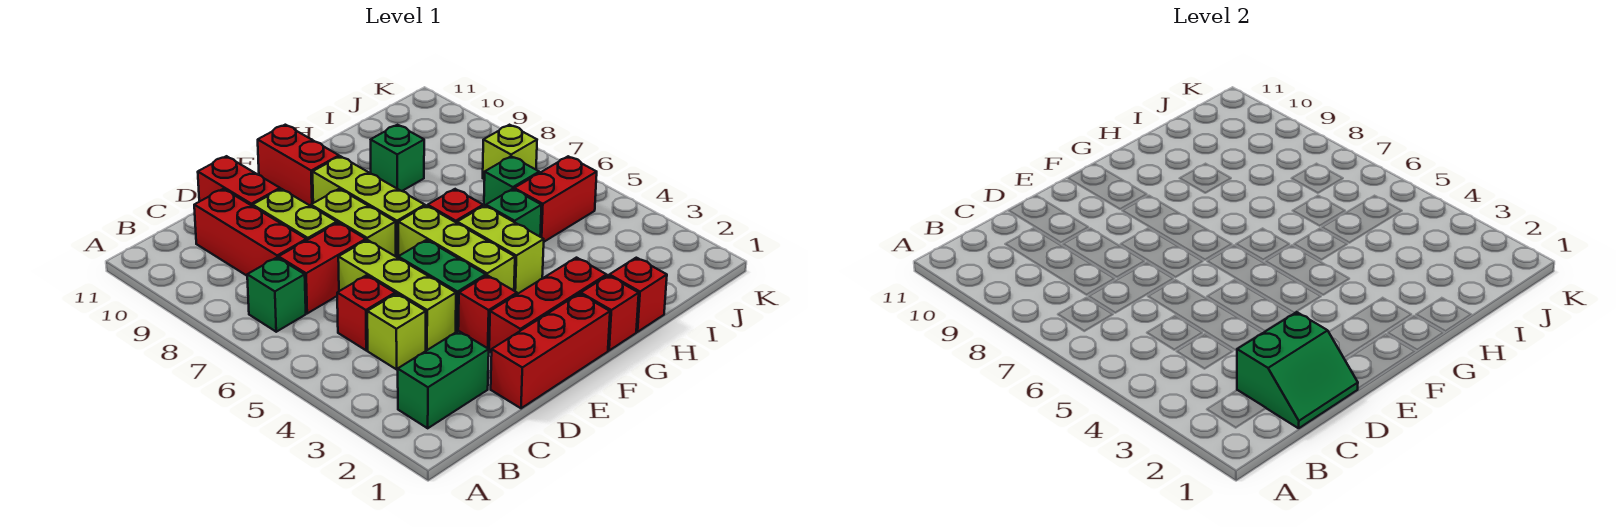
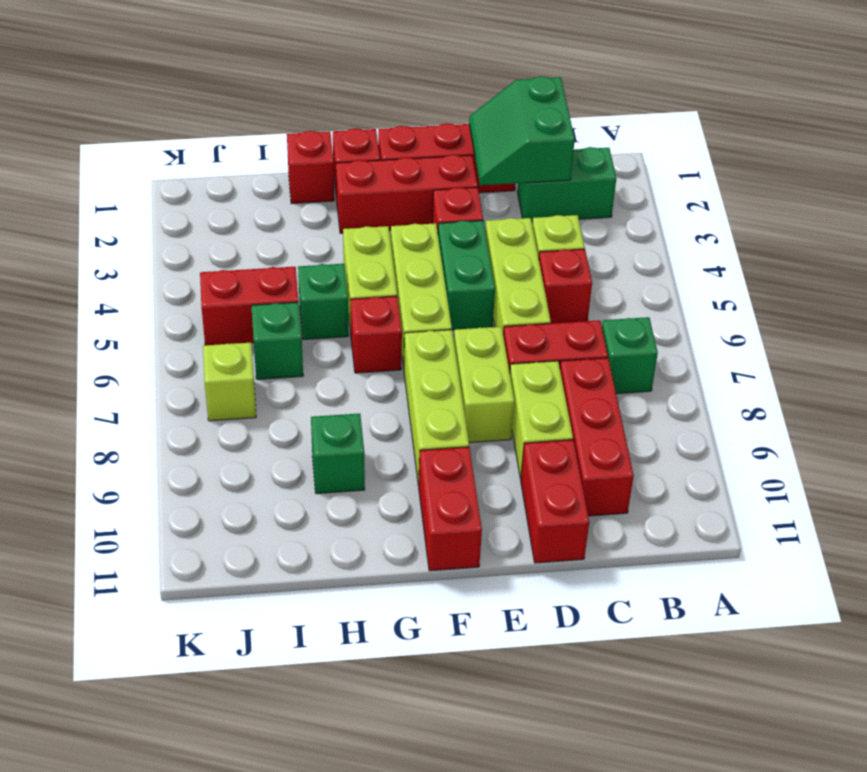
green slope C1:D2 level 2 top 2 -> green slope C1:D2 level 2 top C

